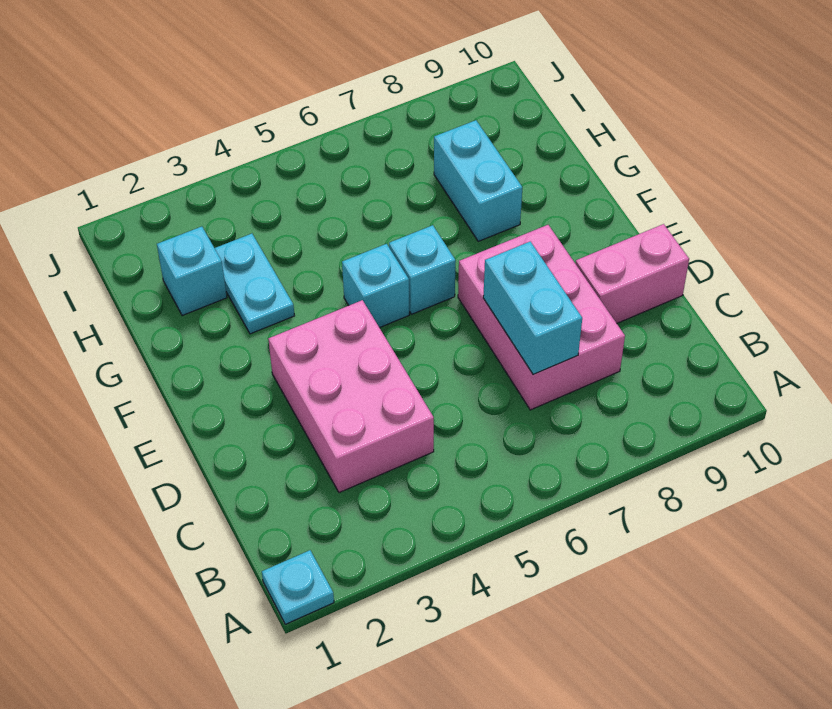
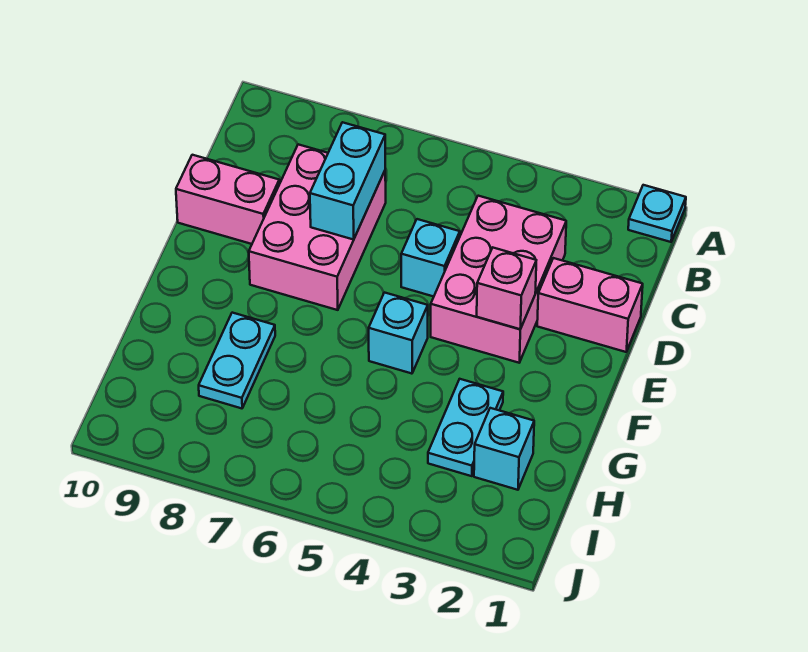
none -> pink brick D1:D2 level 1
none -> pink brick E3 level 2
cyan brick F6 level 1 -> cyan brick D5 level 1
cyan brick G8:H8 level 1 -> cyan plate G8:H8 level 1

